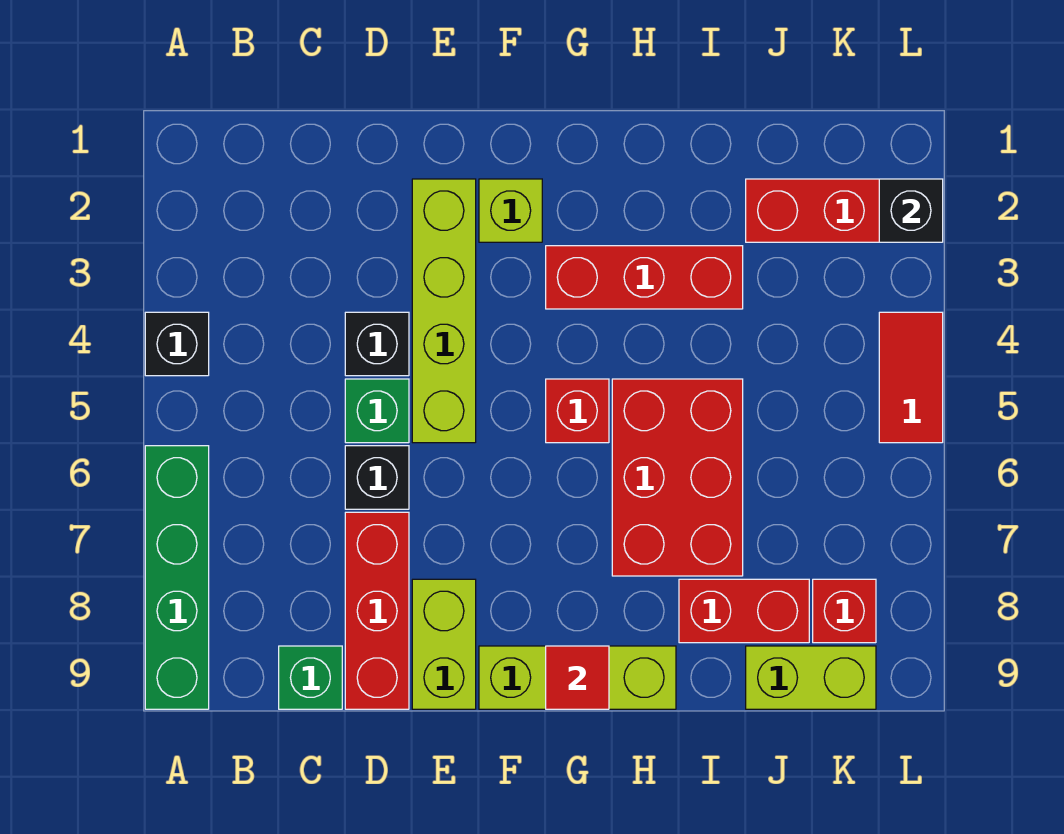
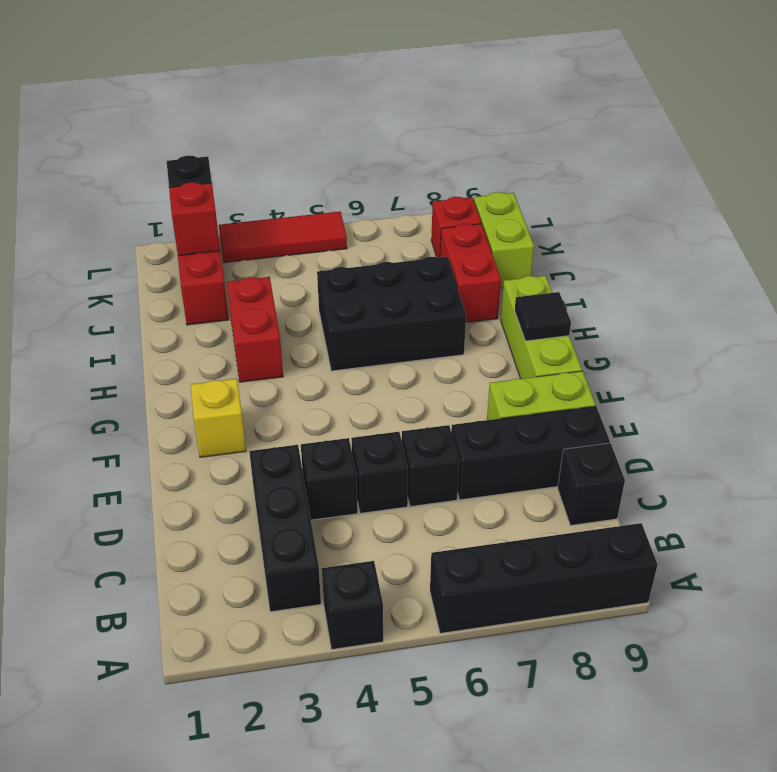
green brick A6:A9 level 1 -> black brick A6:A9 level 1
none -> black brick B3:D3 level 1
green brick C9 level 1 -> black brick C9 level 1
green brick D5 level 1 -> black brick D5 level 1
red brick D7:D9 level 1 -> black brick D7:D9 level 1
lime brick E2:E5 level 1 -> none
lime brick F2 level 1 -> yellow brick F2 level 1
red brick G3:I3 level 1 -> red brick H3:I3 level 1
red brick G5 level 1 -> red brick K2 level 2
red tile G9 level 2 -> black tile G9 level 2
red brick H5:I7 level 1 -> black brick H5:I7 level 1
red tile L4:L5 level 1 -> red tile L3:L5 level 1

